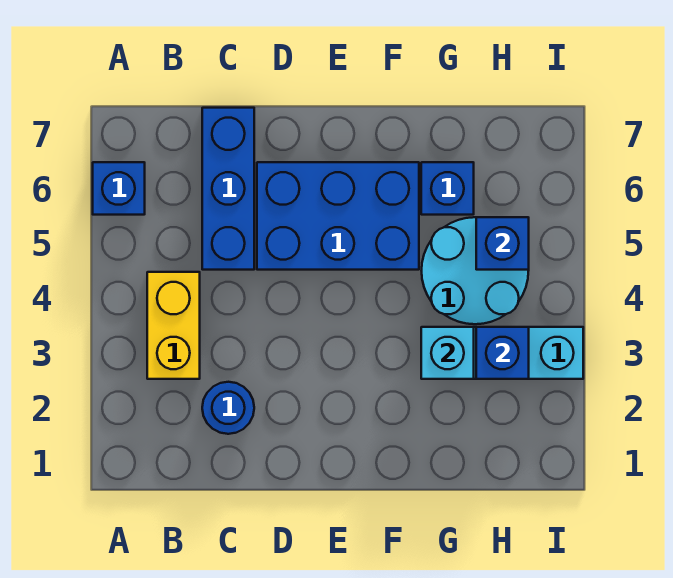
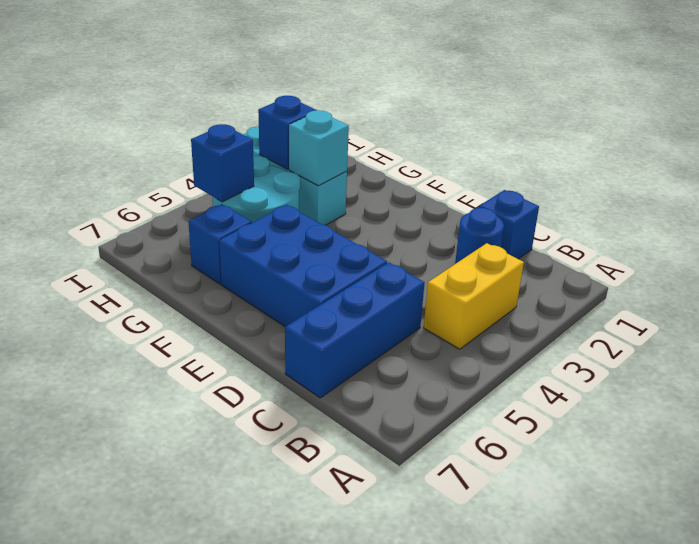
blue brick A6 level 1 -> blue brick C1 level 1

